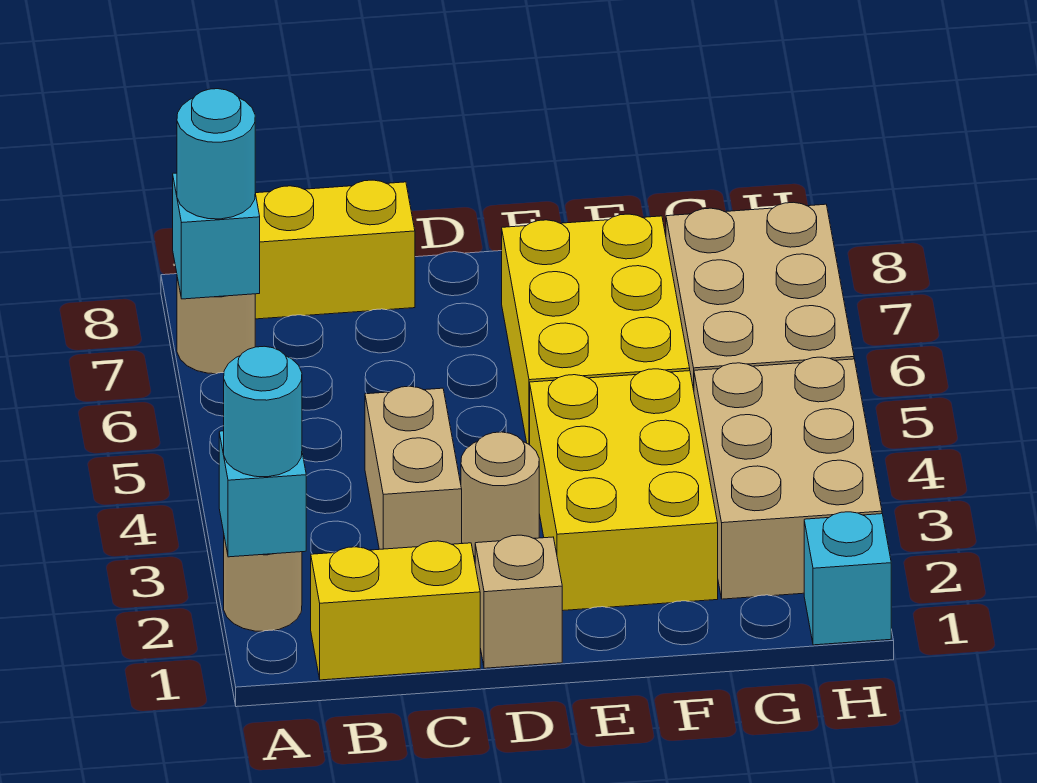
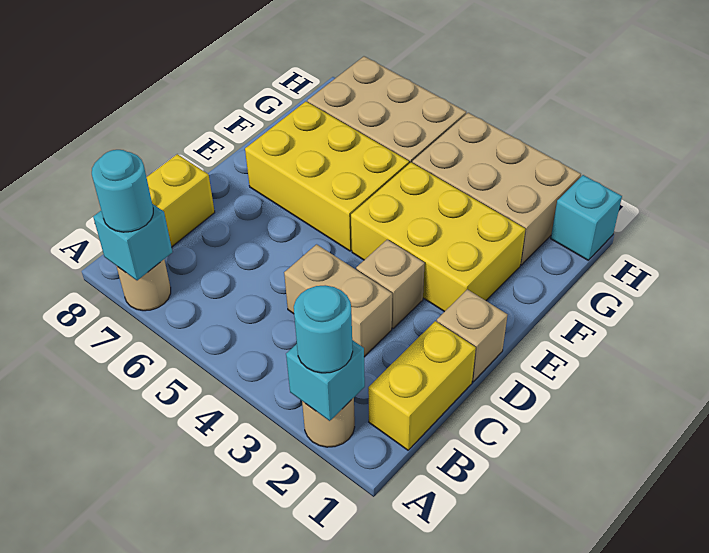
tan round brick D3 level 1 -> tan brick D3 level 1

